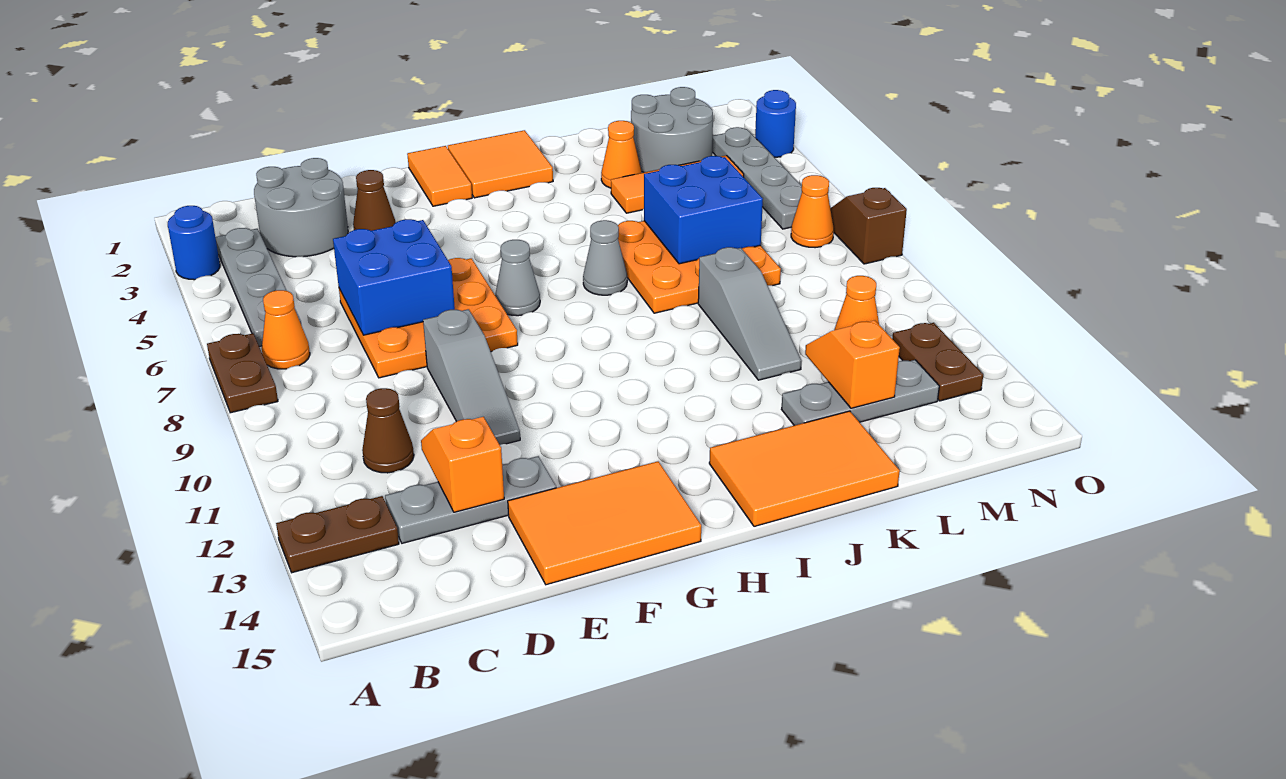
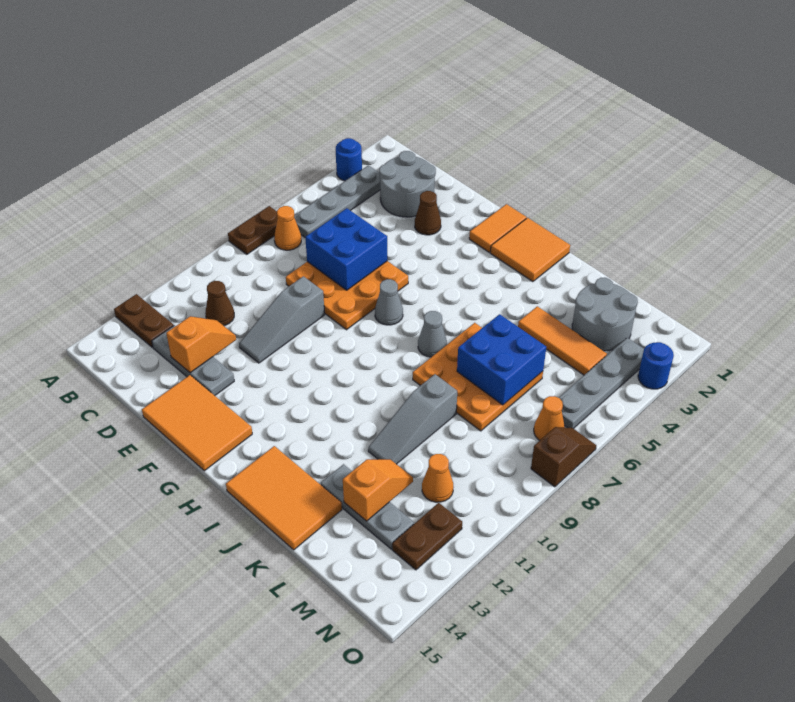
orange cone K3 level 1 -> none

